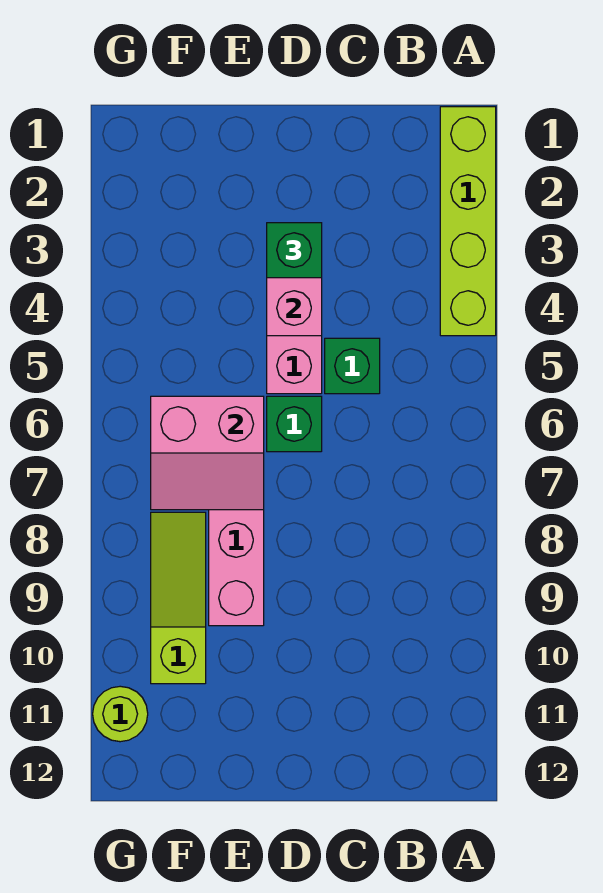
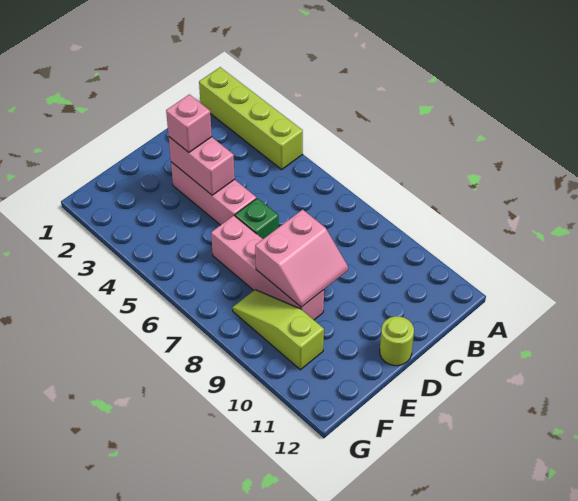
green brick C5 level 1 -> none
green brick D3 level 3 -> pink brick D3 level 3
pink slope E6:F7 level 2 top 6 -> pink slope D8:E9 level 2 top 8
lime round brick G11 level 1 -> lime round brick D12 level 1

